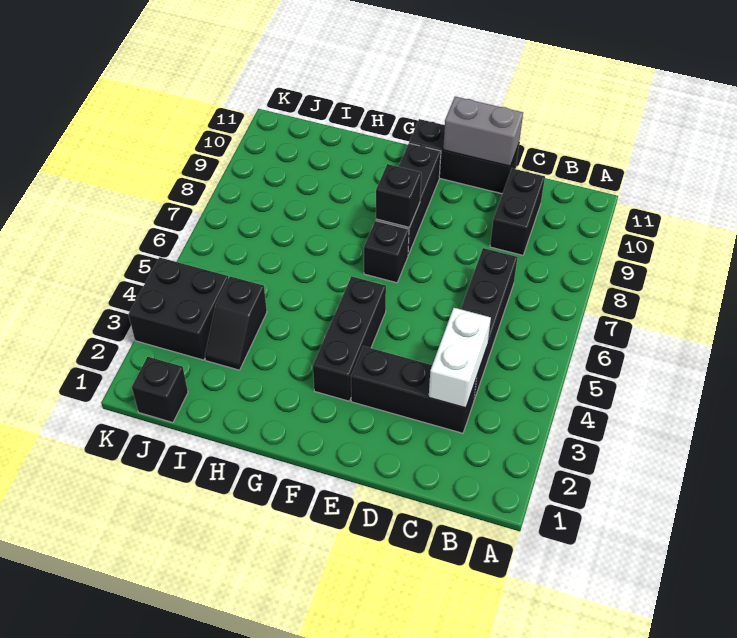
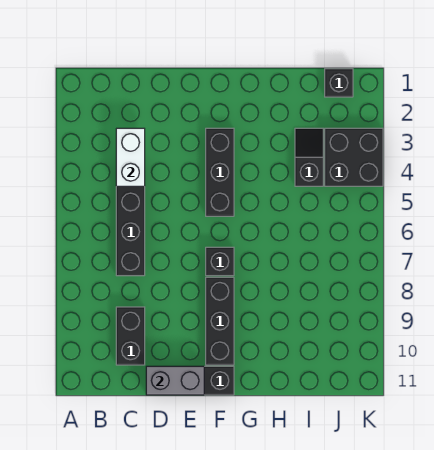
black brick C3:E3 level 1 -> none
black brick F8 level 2 -> none

